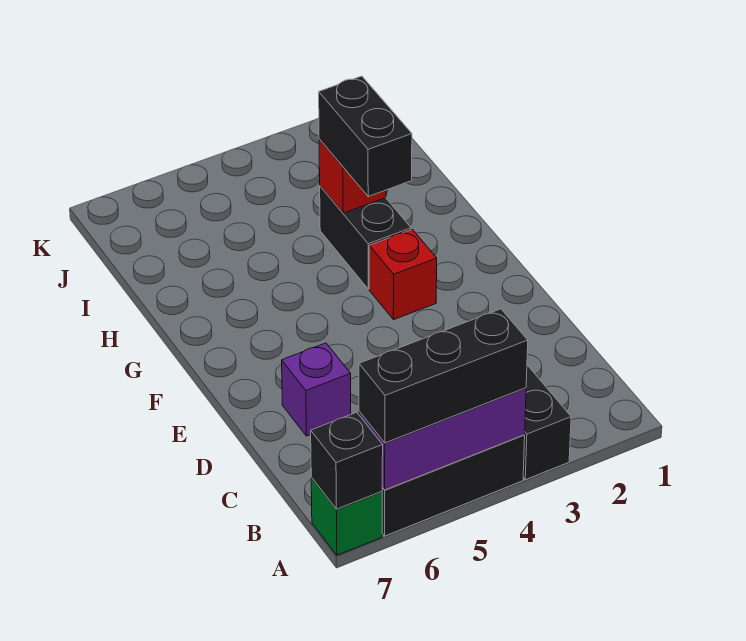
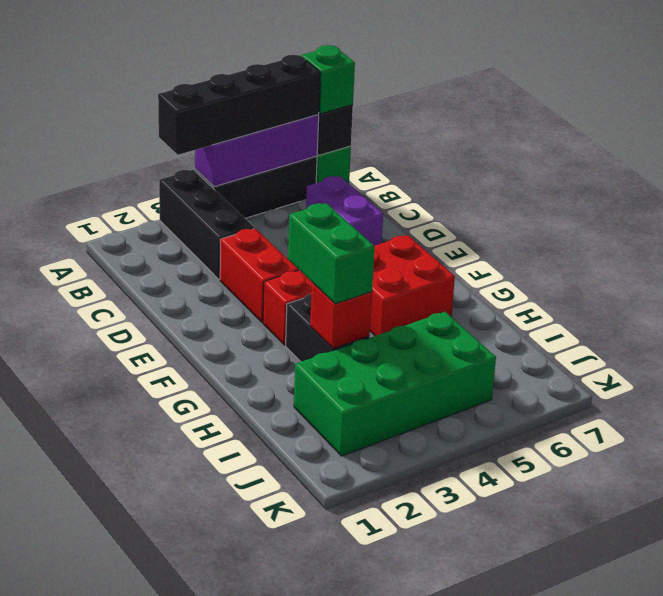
black brick A4:A6 level 3 -> black brick A3:A6 level 3
none -> green brick A7 level 3
none -> red brick D3:E3 level 1
purple brick D6 level 1 -> purple brick C6:D6 level 1
none -> red brick F5:G6 level 1
black brick G3:H3 level 3 -> green brick G3:H3 level 3
none -> green brick I2:J5 level 1

